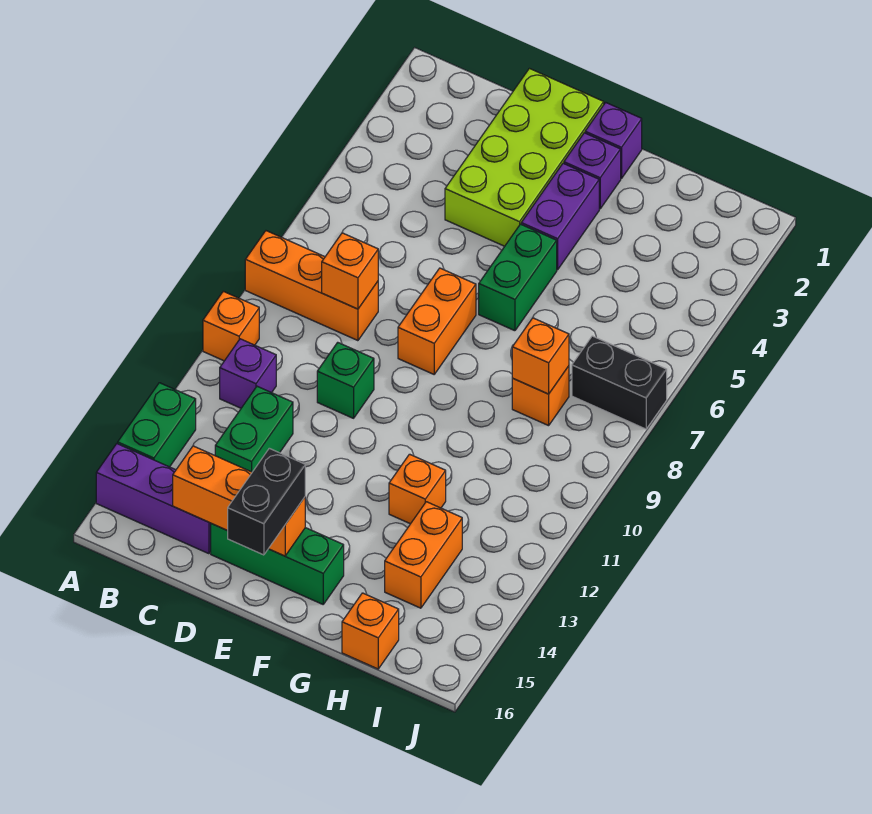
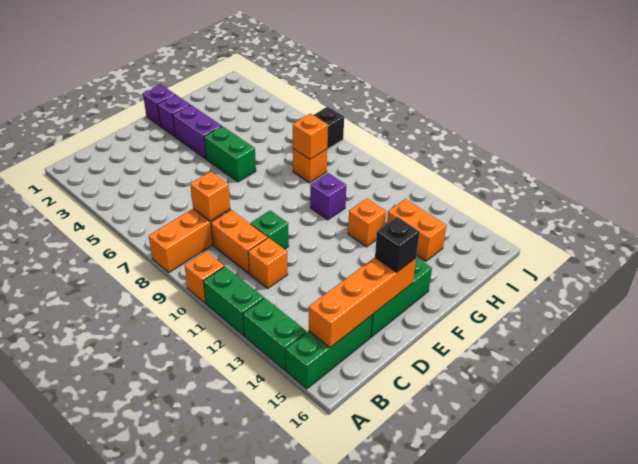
purple brick A15:C15 level 1 -> green brick A15:C15 level 1
purple brick B11 level 1 -> purple brick G10 level 1
green brick C12:C13 level 1 -> green brick A11:A12 level 1
orange brick C15:E15 level 2 -> orange brick B15:E15 level 2
lime brick D1:E4 level 1 -> none
orange brick E7:E8 level 1 -> orange brick C9:C10 level 1
black brick E15:E16 level 3 -> black brick E15 level 3
orange brick H16 level 1 -> orange brick C11 level 1

